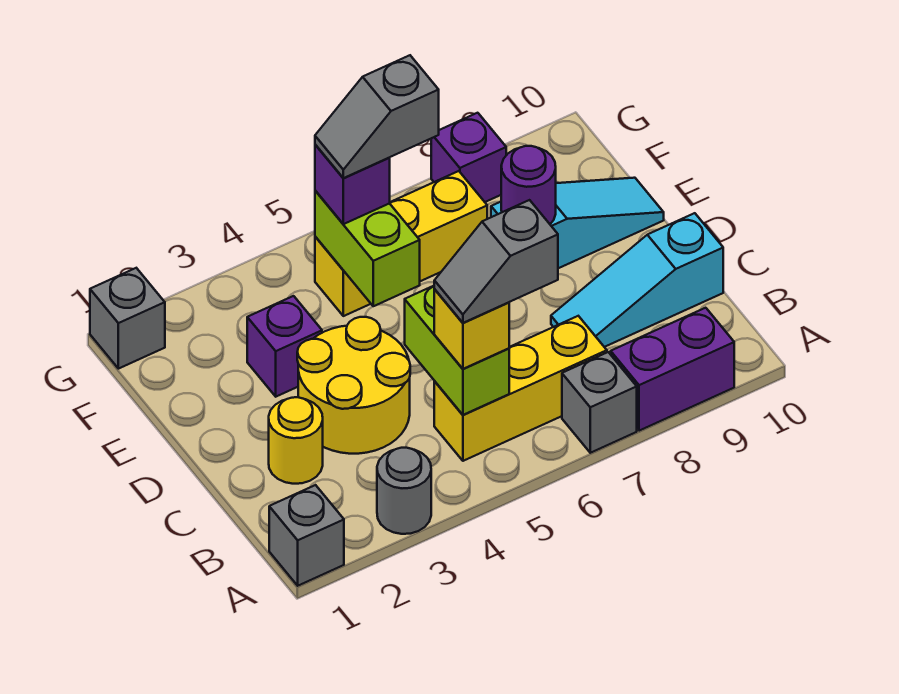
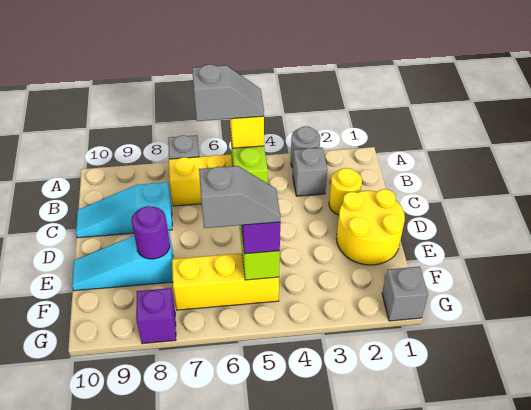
grey brick A1 level 1 -> grey brick B3 level 1
purple brick A8:A9 level 1 -> none
yellow round brick C3:D4 level 1 -> yellow round brick D1:E2 level 1
cyan slope C8:C10 level 1 top 10 -> cyan slope C8:C10 level 1 top 8
purple brick E3 level 1 -> none

